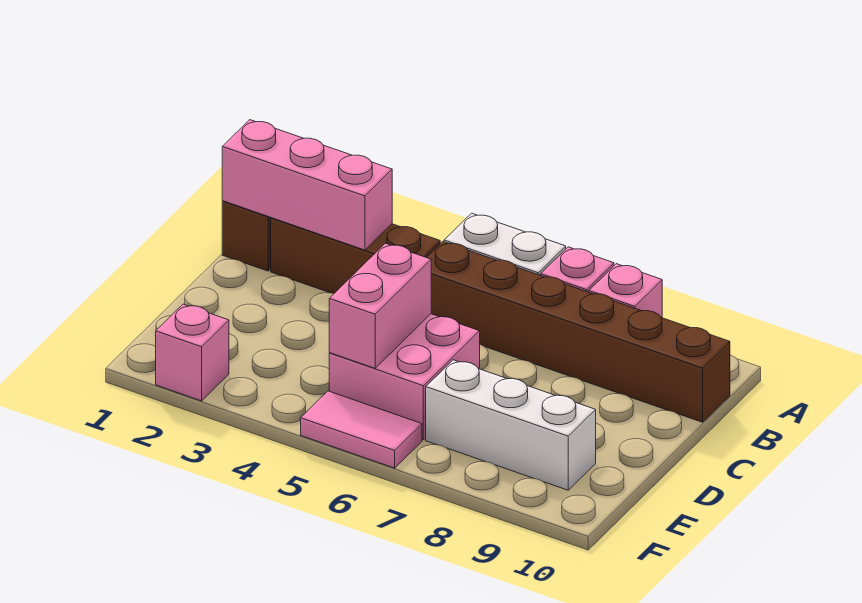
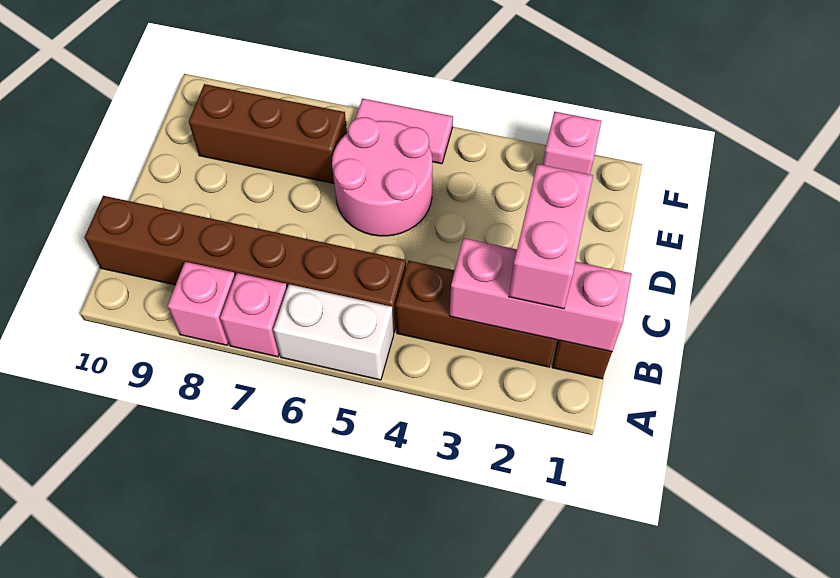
pink brick D5:E6 level 1 -> pink round brick D5:E6 level 1
pink brick D5:E5 level 2 -> pink brick B2:C2 level 3
white brick E7:E9 level 1 -> brown brick E7:E9 level 1

